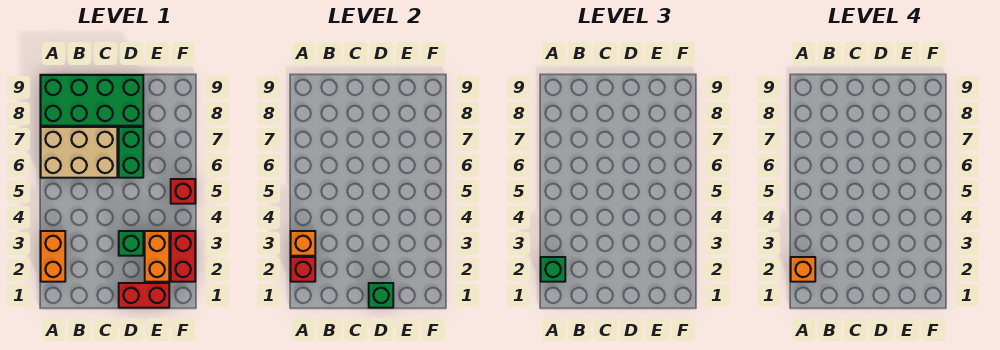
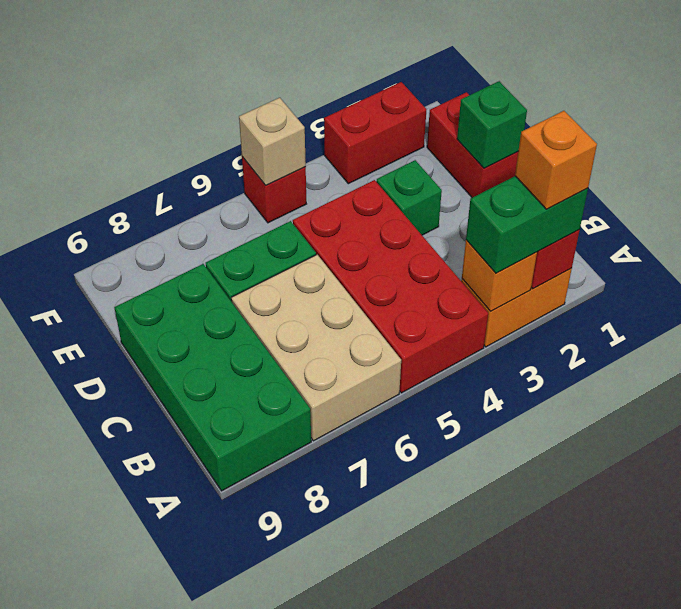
green brick A2 level 3 -> green brick A2:A3 level 3
none -> red brick A4:D5 level 1
orange brick E2:E3 level 1 -> none
none -> tan brick F5 level 2

